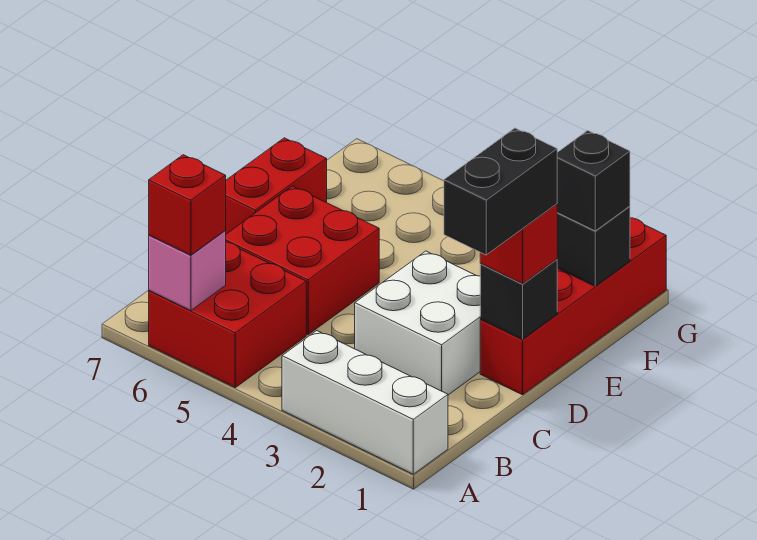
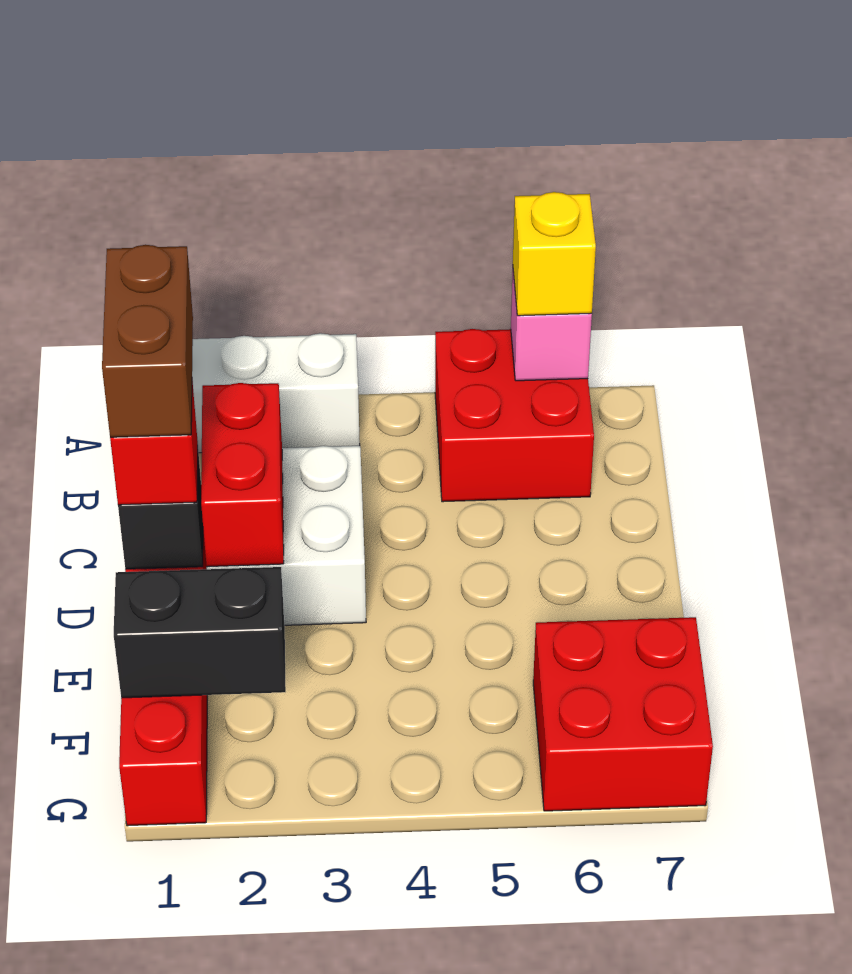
red brick A6 level 3 -> yellow brick A6 level 3
black brick C1:D1 level 4 -> brown brick C1:D1 level 4
red brick C5:D6 level 1 -> red brick F6:G7 level 1
red brick D7:E7 level 1 -> red brick C2:D2 level 2
black brick F1 level 3 -> none

